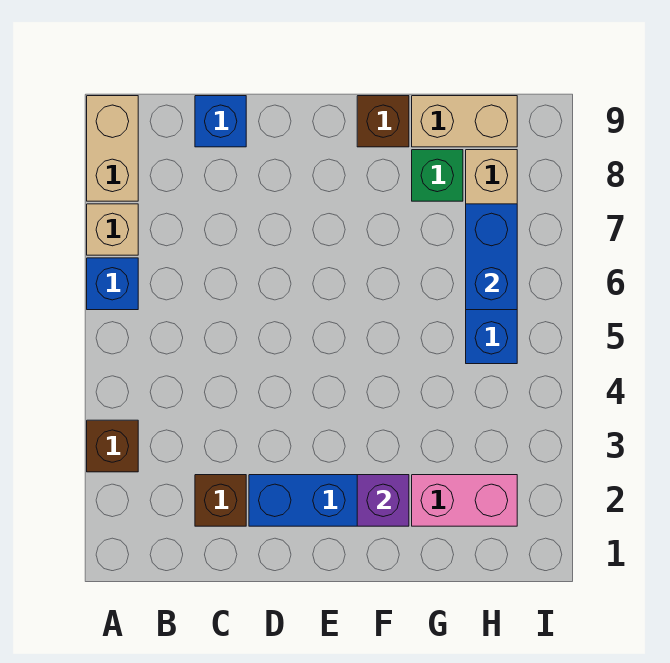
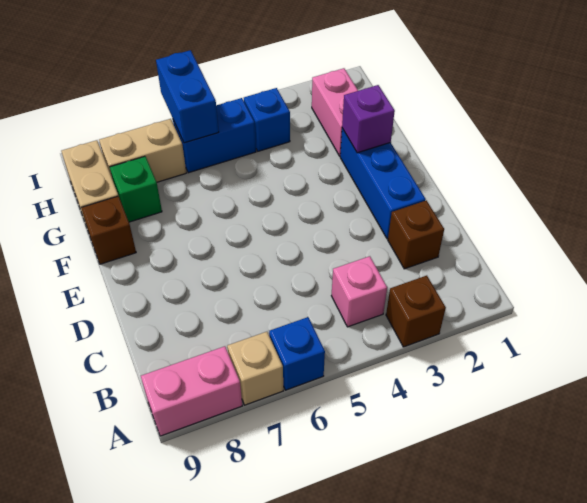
tan brick A8:A9 level 1 -> pink brick A8:A9 level 1
none -> pink brick B4 level 1
blue brick C9 level 1 -> blue brick H4 level 1
blue brick H6:H7 level 2 -> blue brick H6:I6 level 2

